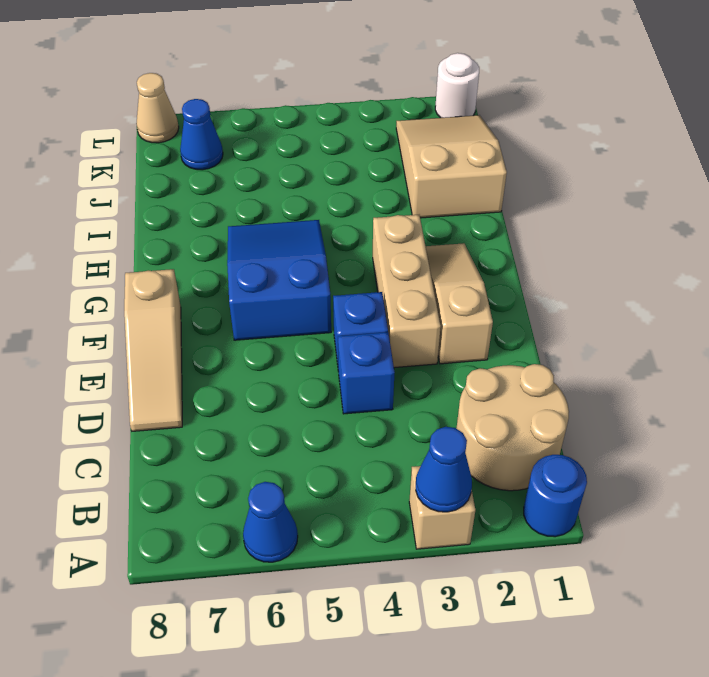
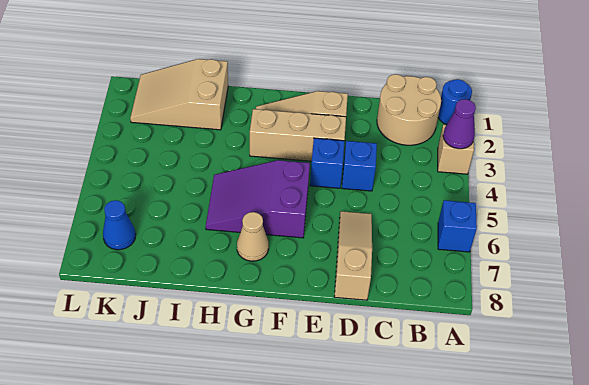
blue cone A3 level 2 -> purple cone A3 level 2
blue cone A6 level 1 -> blue brick A6 level 1
tan slope D8:F8 level 1 top F -> tan slope D6:D8 level 1 top 8
blue slope F5:H6 level 1 top F -> purple slope F5:H6 level 1 top F
white round brick L1 level 1 -> none
tan cone L8 level 1 -> tan cone G7 level 1

